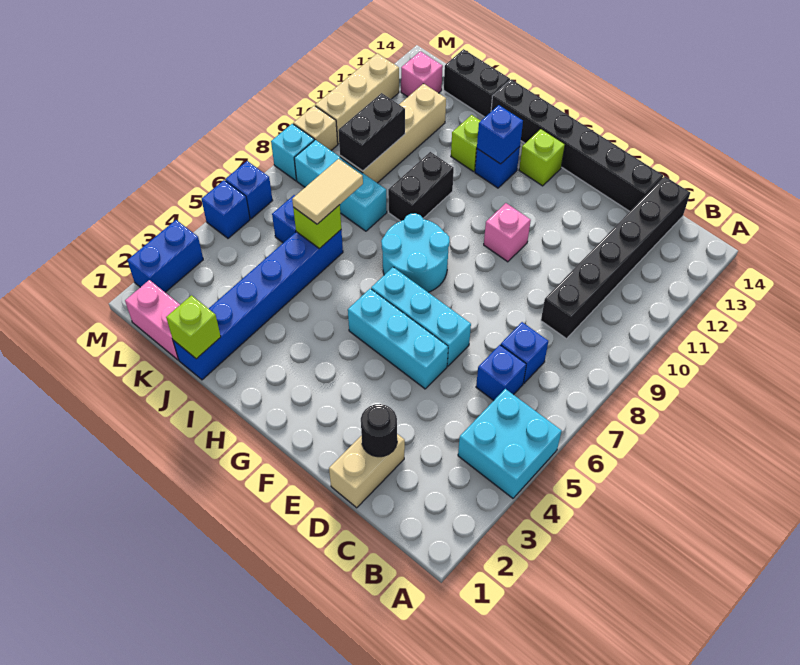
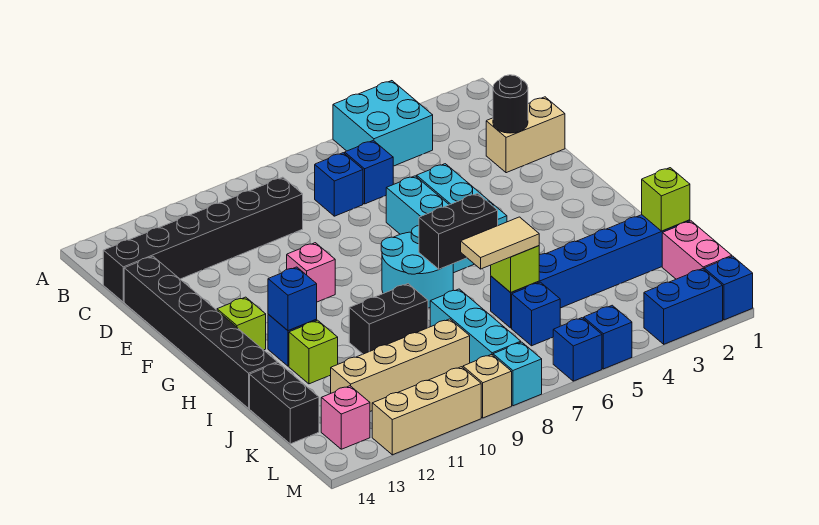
black brick K9:K10 level 2 -> black brick H6:H7 level 2
none -> blue brick M1 level 1

